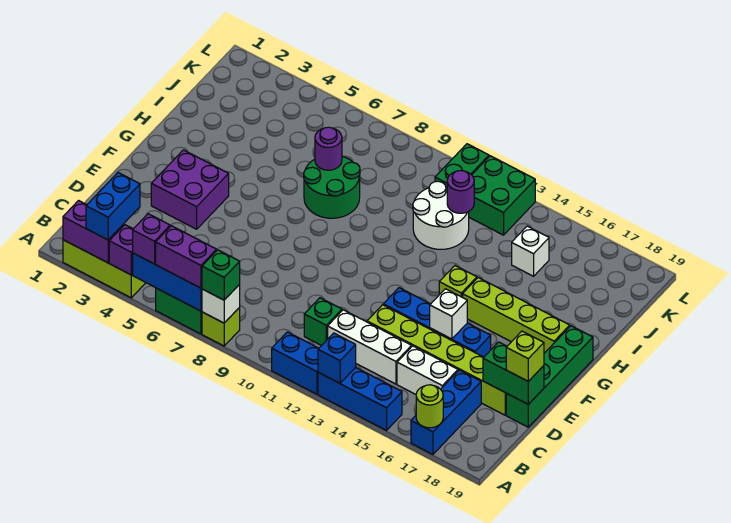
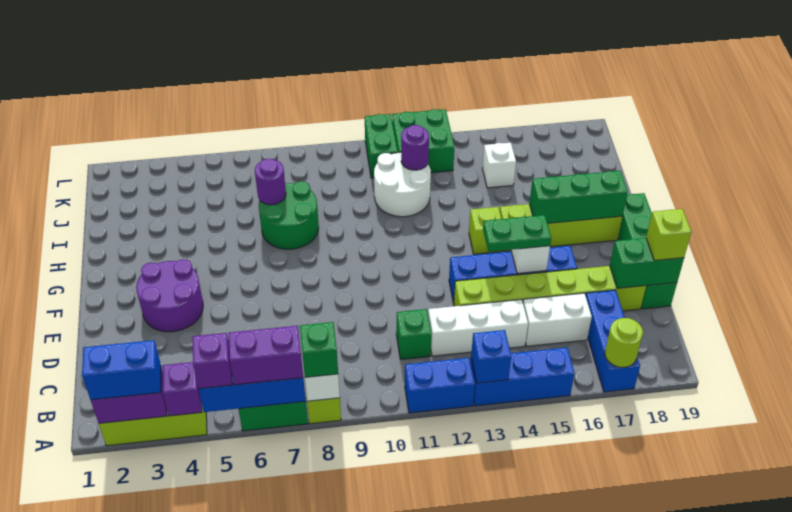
blue brick A3:B3 level 3 -> blue brick A2:A3 level 3
purple brick E3:F4 level 1 -> purple round brick E3:F4 level 1
none -> green plate E14:E15 level 3
none -> green brick G16:G18 level 2

